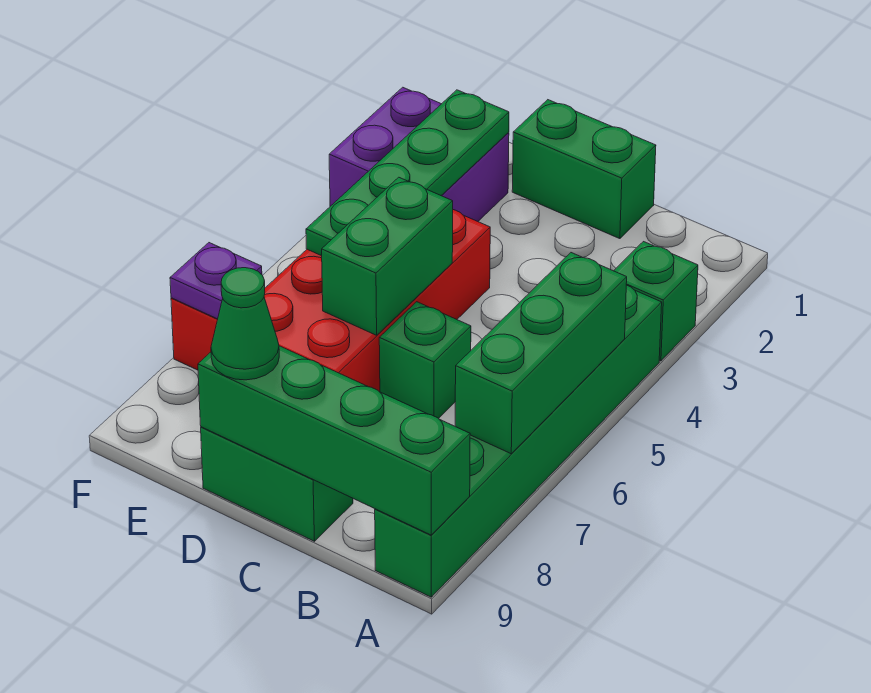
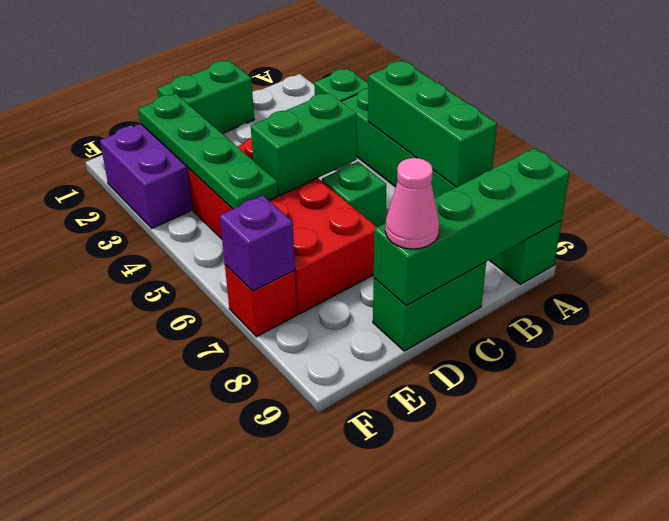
green brick D5:D6 level 2 -> green brick C5:D5 level 2
green cone D9 level 3 -> pink cone D9 level 3
purple plate F7 level 2 -> purple brick F7 level 2

